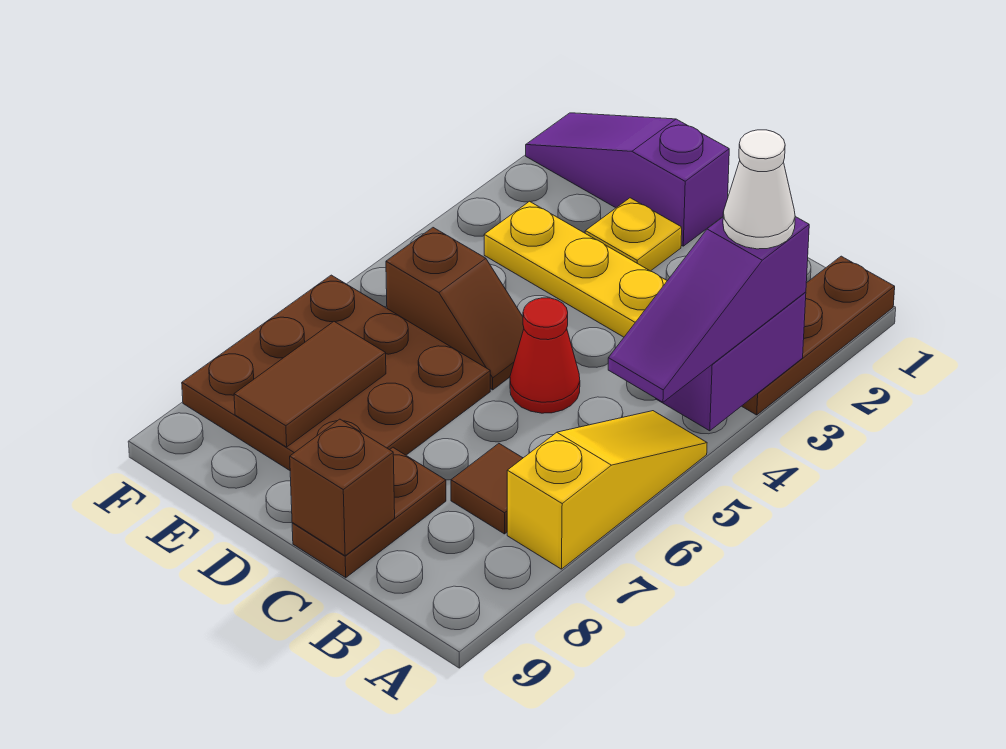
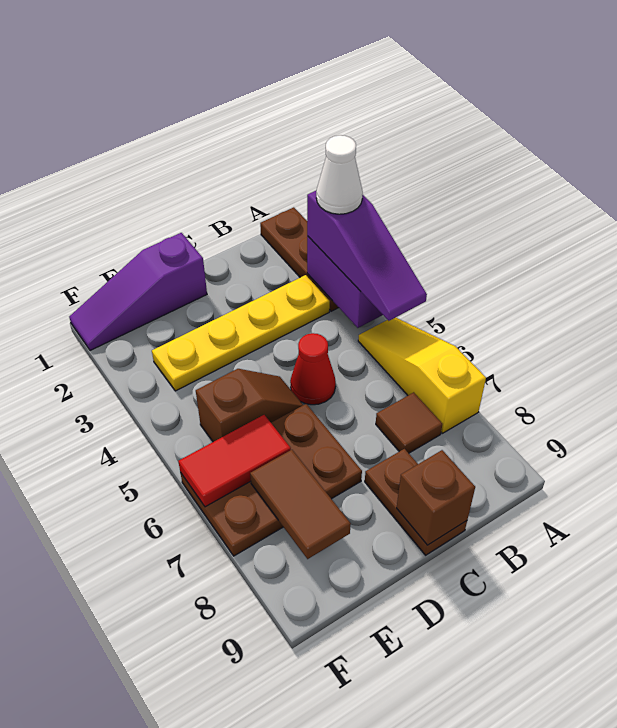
yellow plate D2 level 1 -> none
brown plate D6:F8 level 1 -> brown plate D6:F7 level 1
none -> red tile E6:F6 level 2

